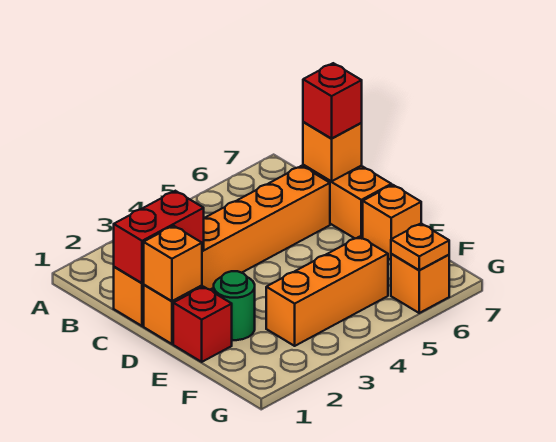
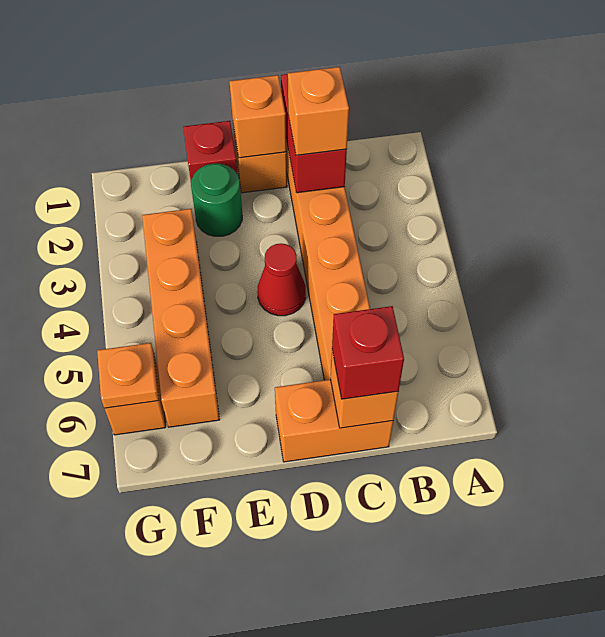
none -> red cone D4 level 1
orange brick E7 level 1 -> orange brick C2 level 3
orange brick F3:F5 level 1 -> orange brick F3:F6 level 1

